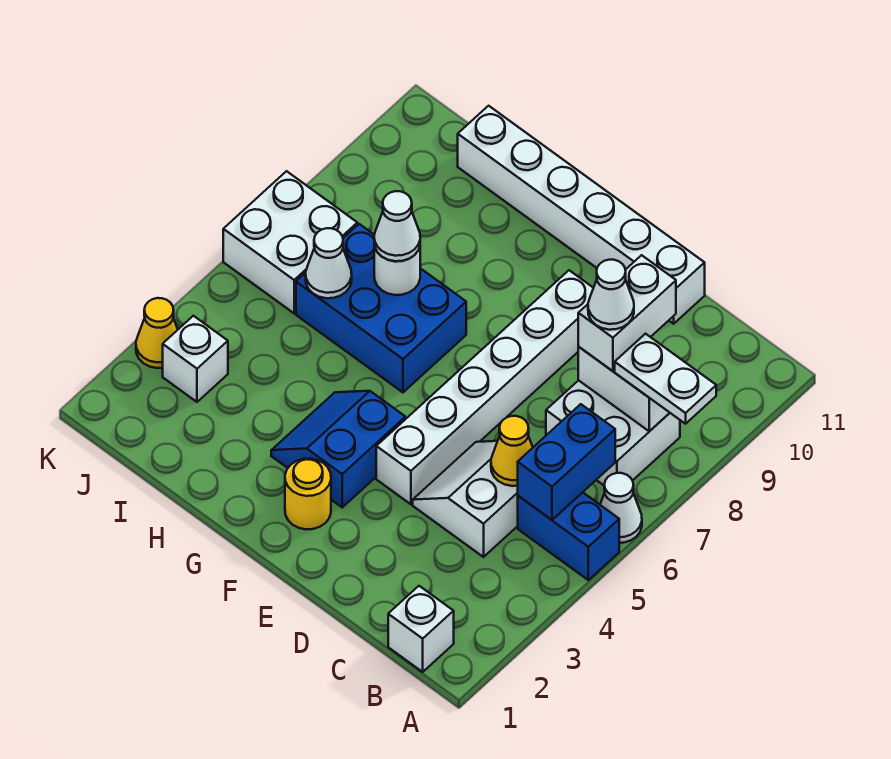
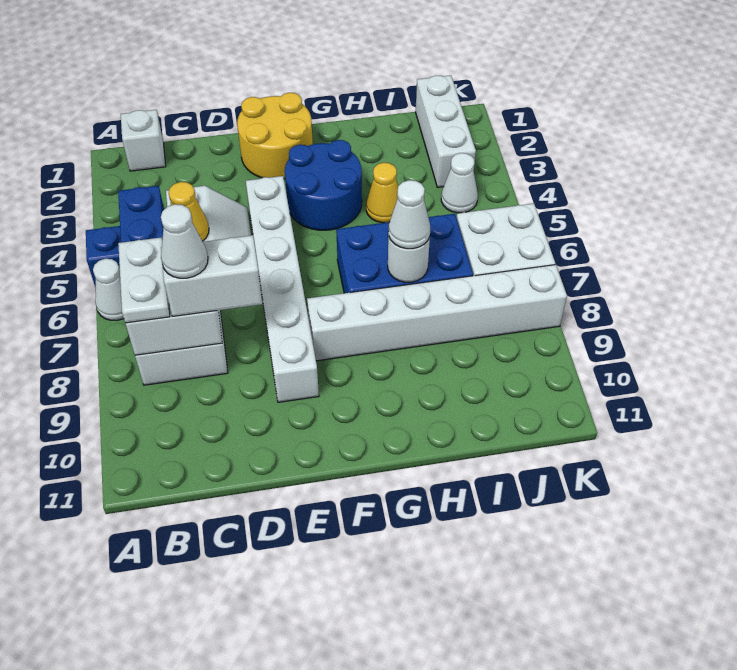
white plate A8:B8 level 3 -> white plate B7:B8 level 3
white brick C8:C9 level 3 -> white brick C8:D8 level 3
white brick D11:I11 level 1 -> white brick F8:K8 level 1
yellow round brick F2 level 1 -> yellow round brick E1:F2 level 1
blue slope F3:G4 level 1 top F -> blue round brick F3:G4 level 1
white cone I6 level 2 -> white cone J4 level 1
white brick J3 level 1 -> white brick J1:J3 level 1
yellow cone K3 level 1 -> yellow cone H4 level 1

